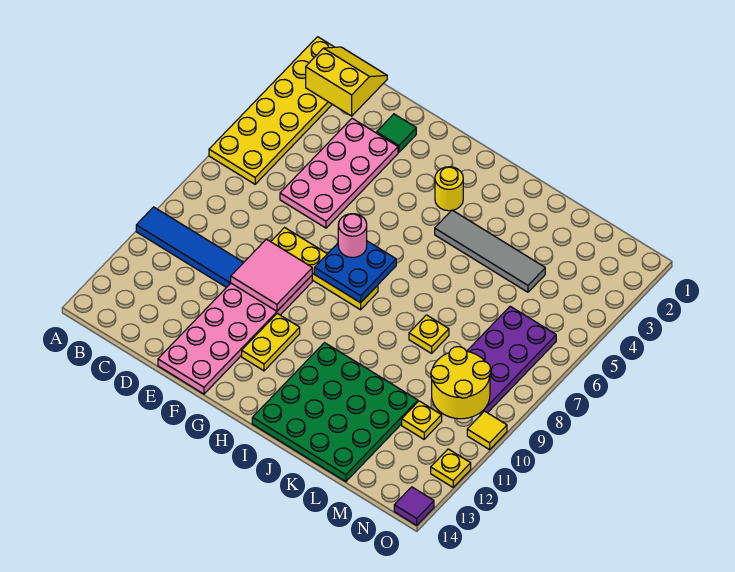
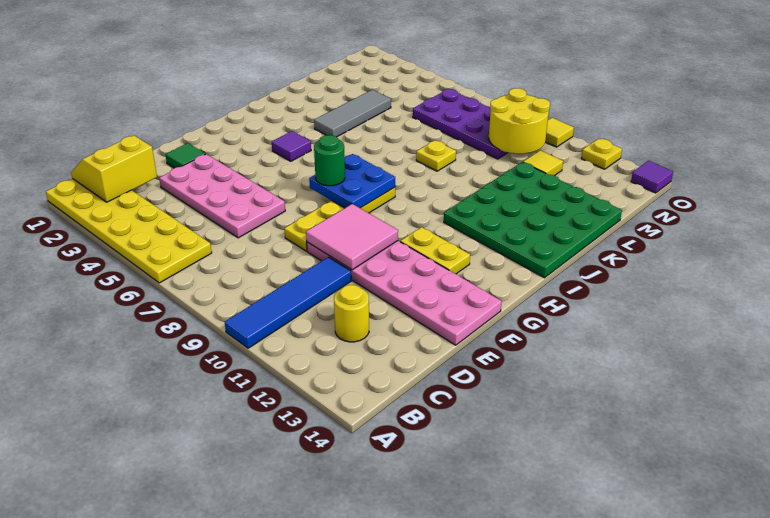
pink round brick G7 level 3 -> green round brick G7 level 3
yellow round brick H3 level 1 -> yellow round brick C12 level 1
none -> purple tile H4 level 1
grey tile I4:L4 level 1 -> grey tile J4:L4 level 1
yellow plate M11 level 1 -> yellow tile M11 level 1

